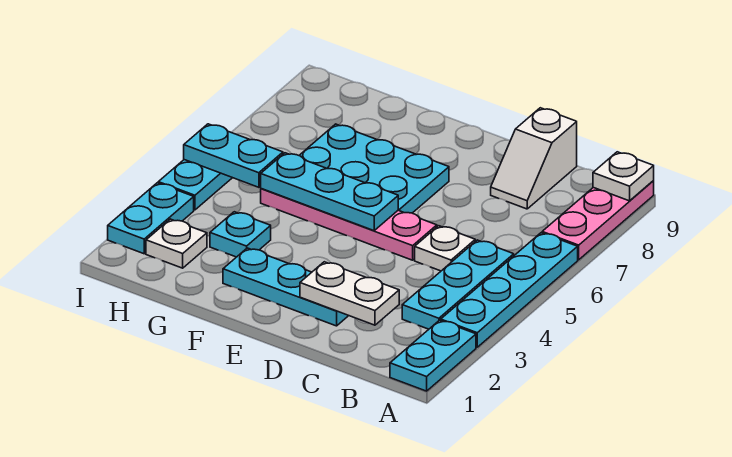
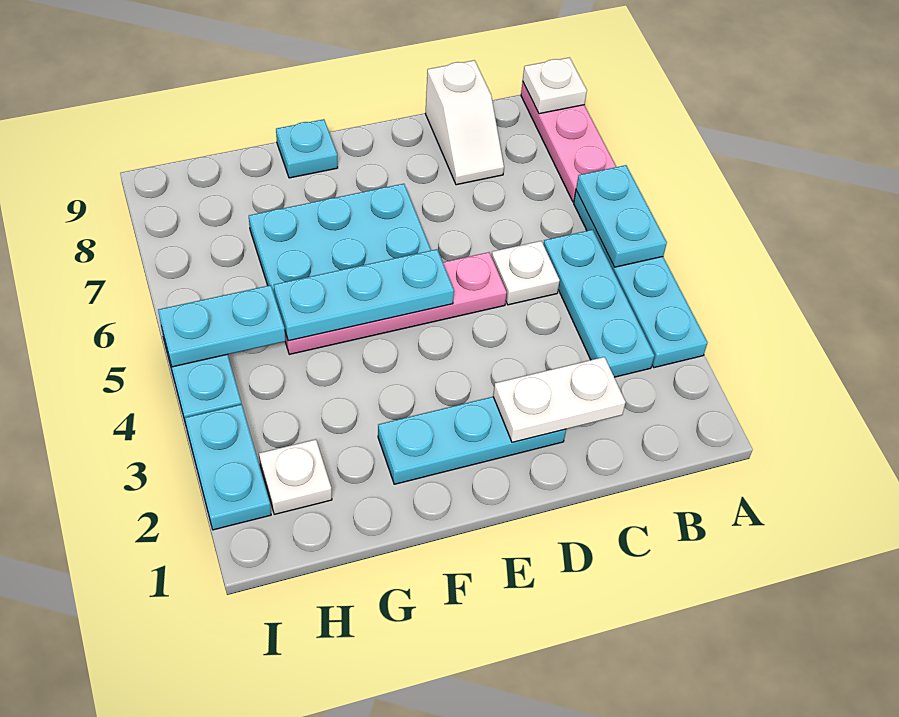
cyan plate A1:A2 level 1 -> cyan plate A5:A6 level 2
cyan plate G3 level 1 -> cyan plate F9 level 1

